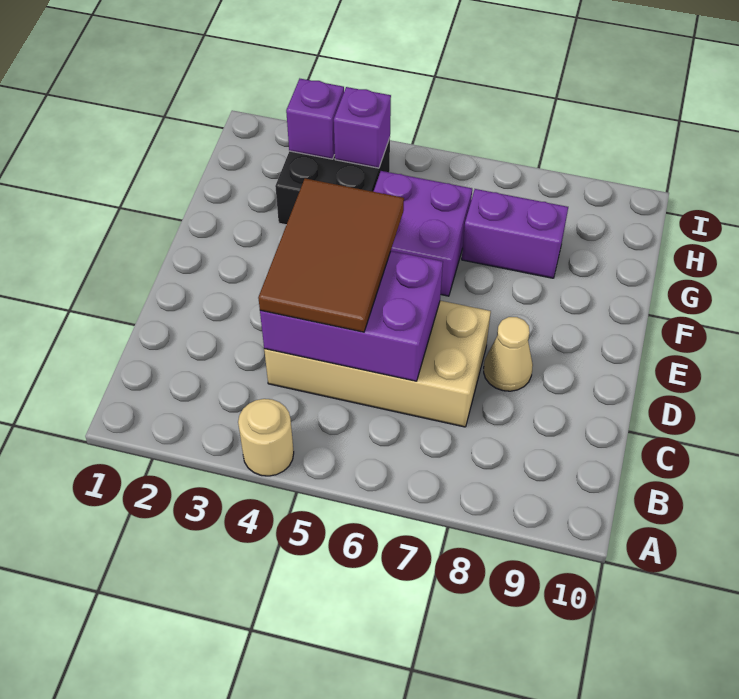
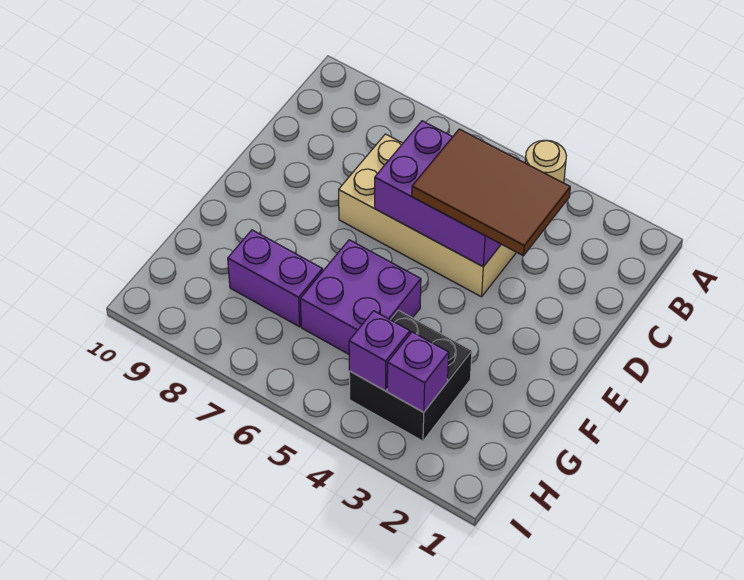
brown tile C4:E5 level 3 -> brown tile C3:D5 level 3
tan cone D8 level 1 -> none

